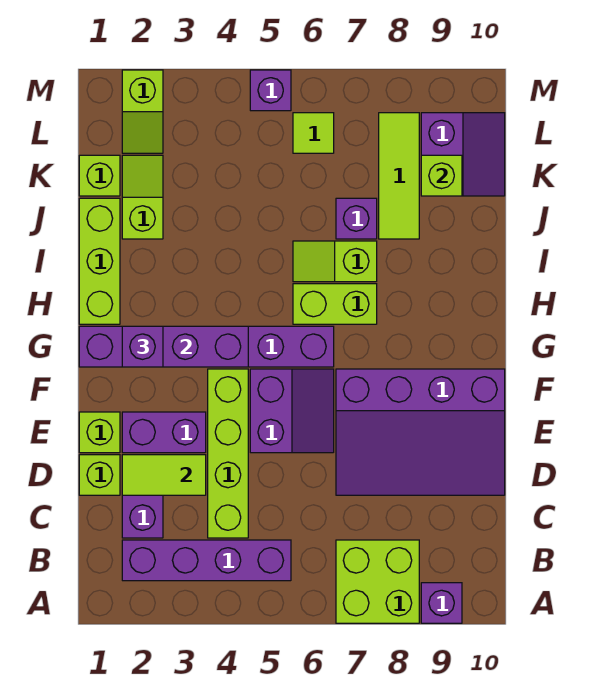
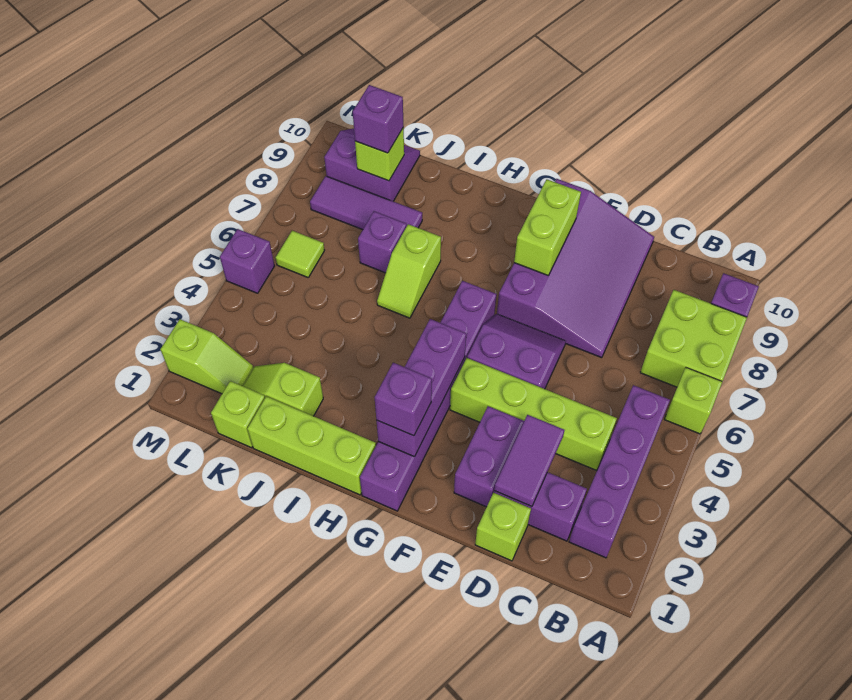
lime tile D2:D3 level 2 -> purple tile D2:D3 level 2
lime brick E1 level 1 -> lime brick A6 level 1
lime brick H6:H7 level 1 -> lime brick F8:F9 level 2
lime tile J8:L8 level 1 -> purple tile J8:L8 level 1
none -> purple brick K9 level 3

